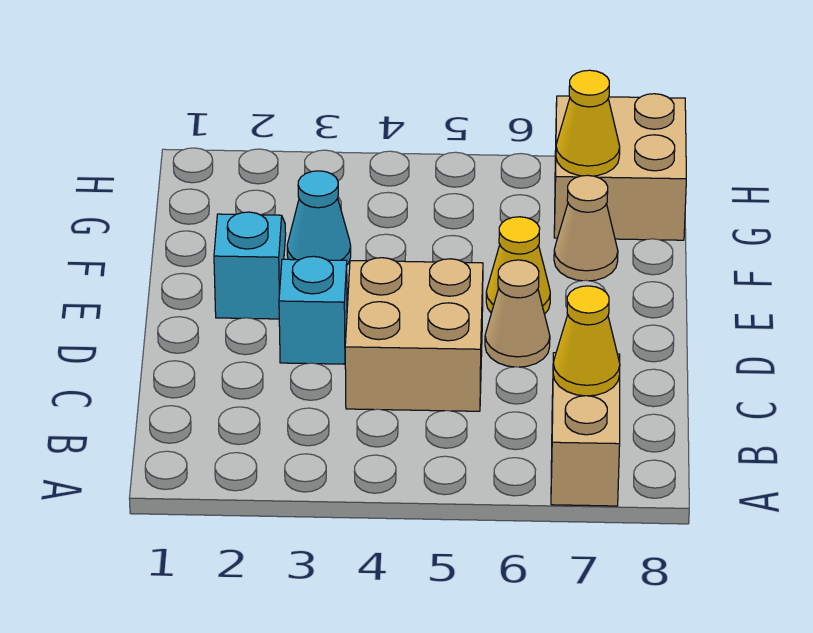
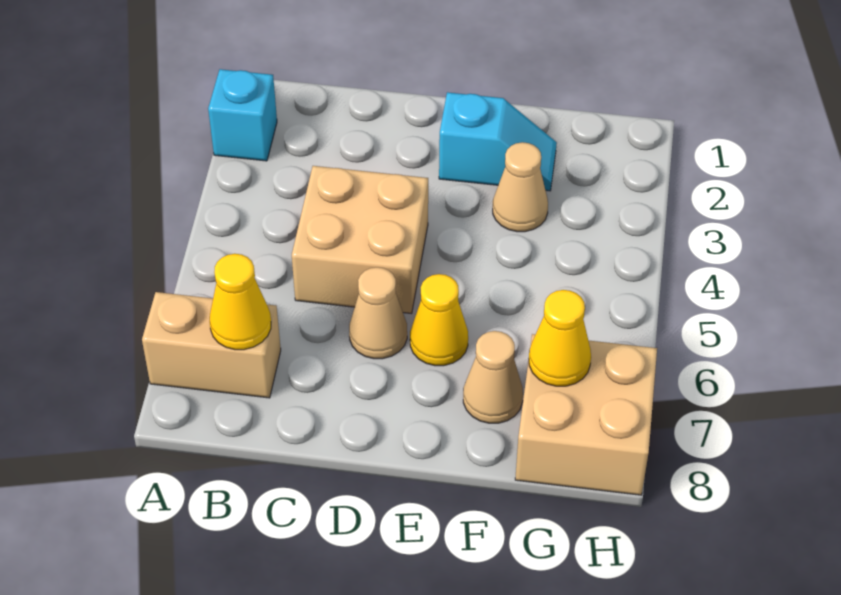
cyan brick D3 level 1 -> cyan brick A2 level 1
cyan cone F3 level 1 -> tan cone F3 level 1

